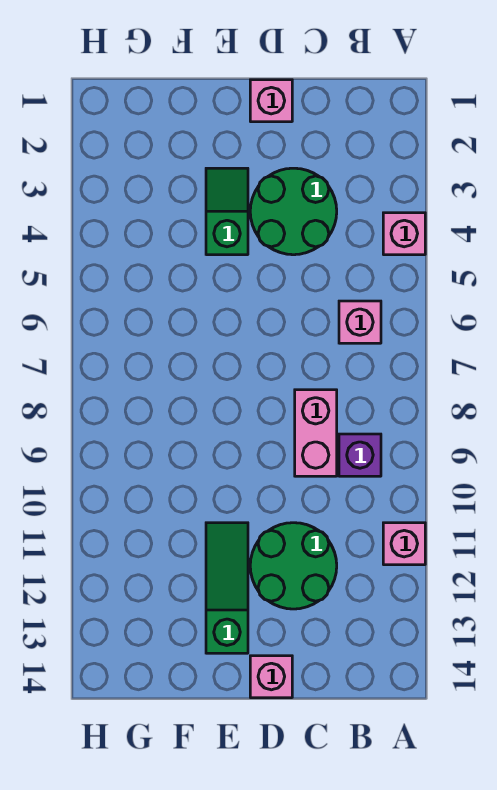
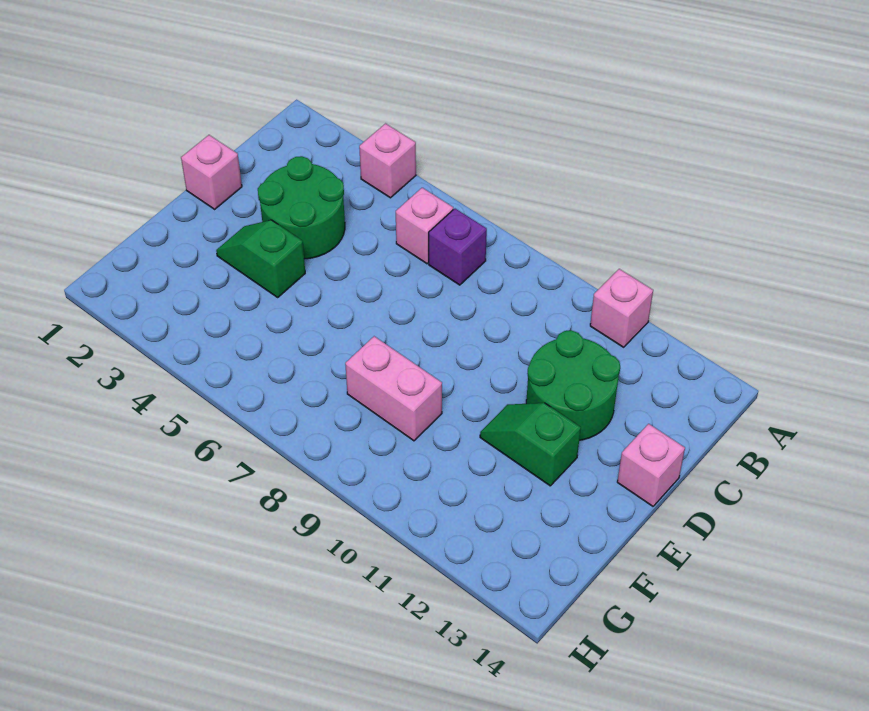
purple brick B9 level 1 -> purple brick B7 level 1
pink brick C8:C9 level 1 -> pink brick F8:F9 level 1
green slope E11:E13 level 1 top 13 -> green slope E11:E12 level 1 top 12

